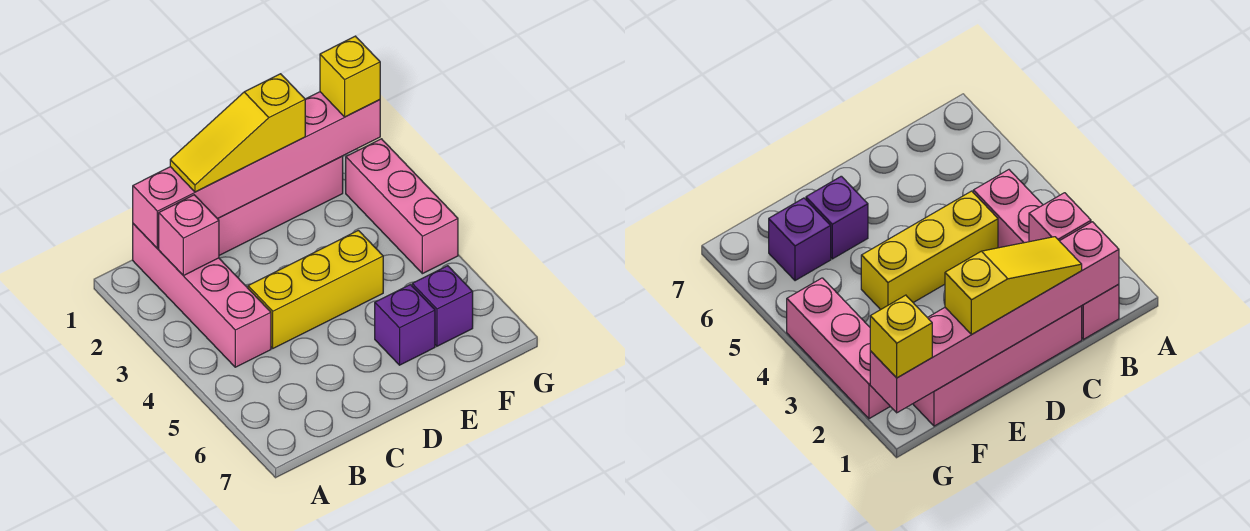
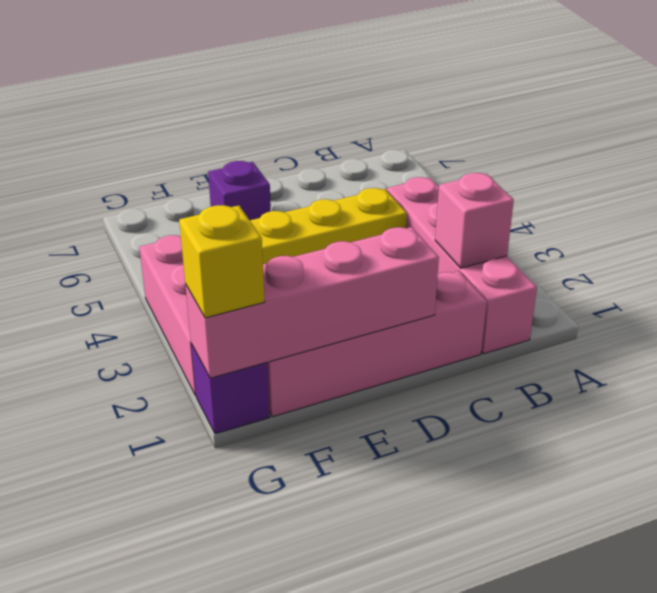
pink brick B1:G1 level 2 -> pink brick D1:G1 level 2
yellow slope C1:E1 level 3 top E -> none
purple brick F6 level 1 -> purple brick G1 level 1

